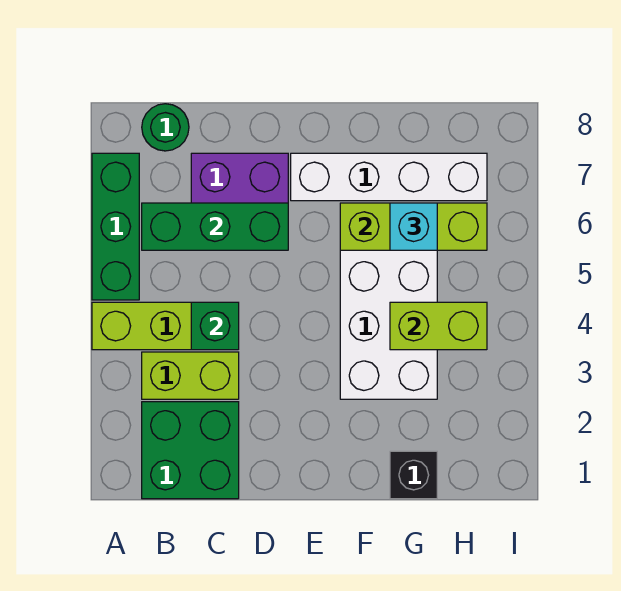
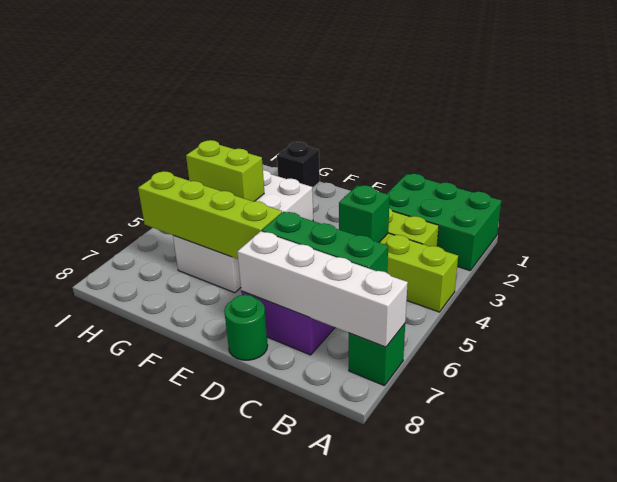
green brick A5:A7 level 1 -> green brick A7 level 1
green brick B1:C2 level 1 -> green brick A1:C2 level 1
green round brick B8 level 1 -> green round brick D8 level 1
white brick E7:H7 level 1 -> white brick A7:D7 level 2
lime brick F6:H6 level 2 -> lime brick E6:H6 level 2
cyan brick G6 level 3 -> none

